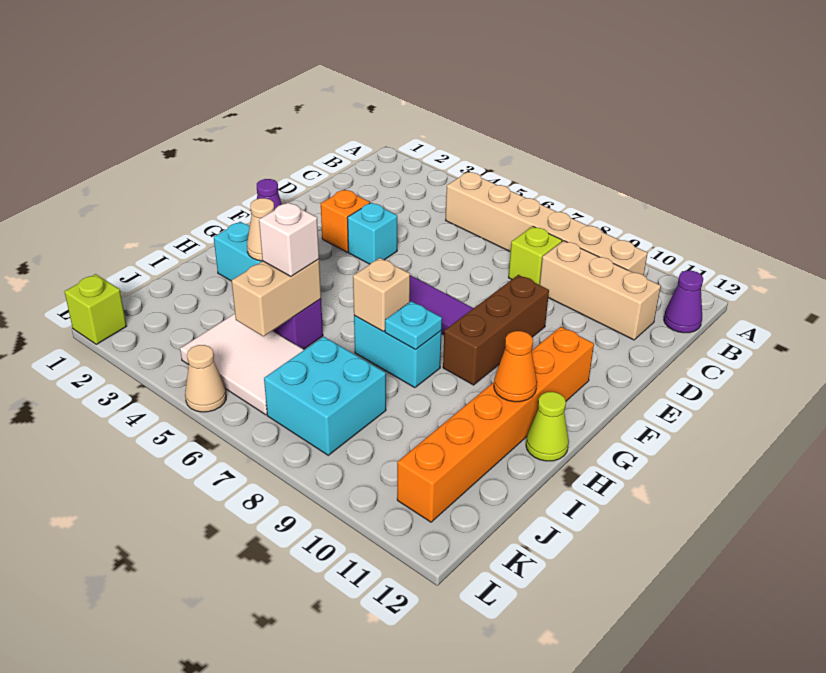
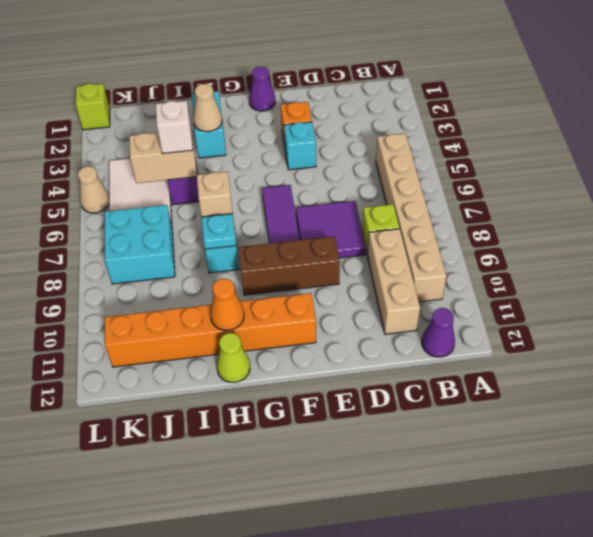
none -> purple tile D7:E8 level 1

